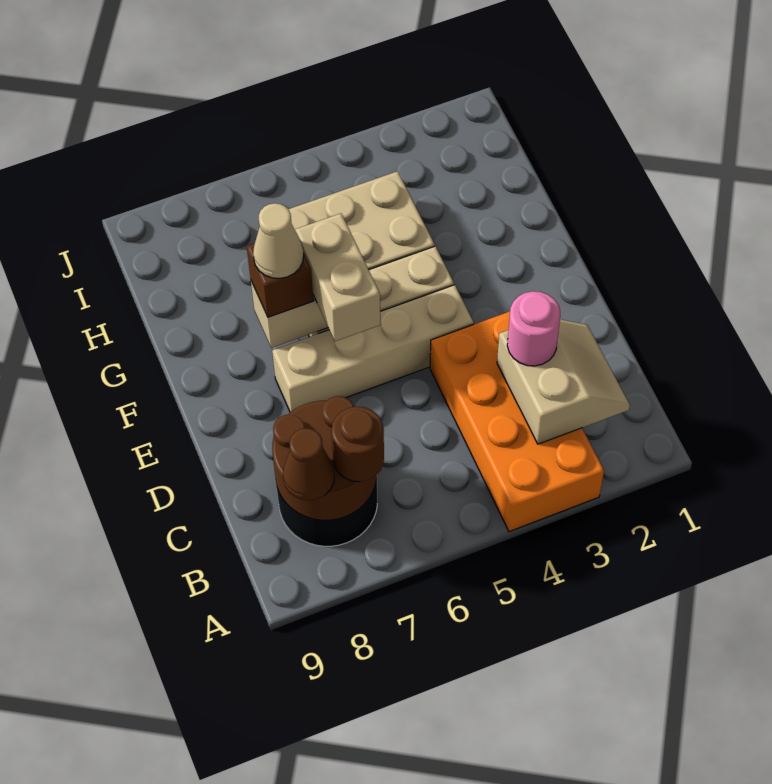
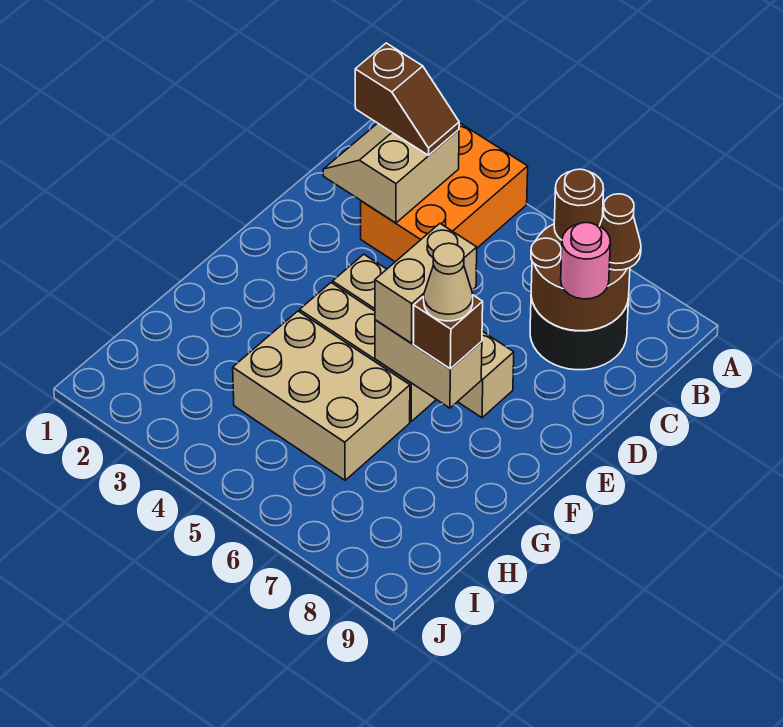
orange brick A3:D4 level 1 -> orange brick A3:C4 level 1
none -> brown slope B2:B3 level 3 top 2
pink round brick C3 level 3 -> pink round brick C8 level 3

